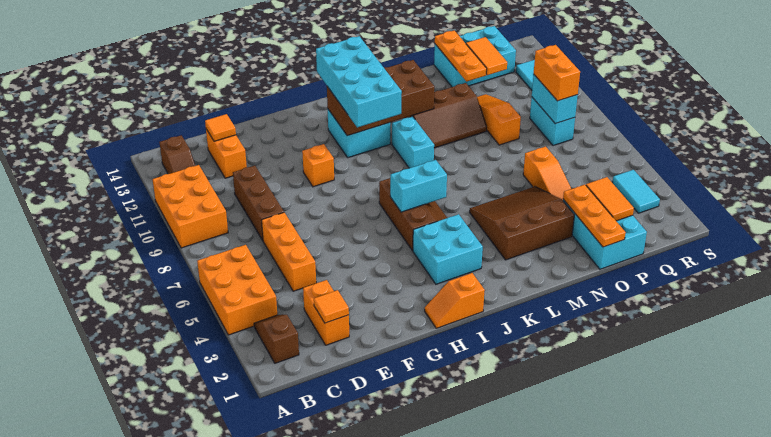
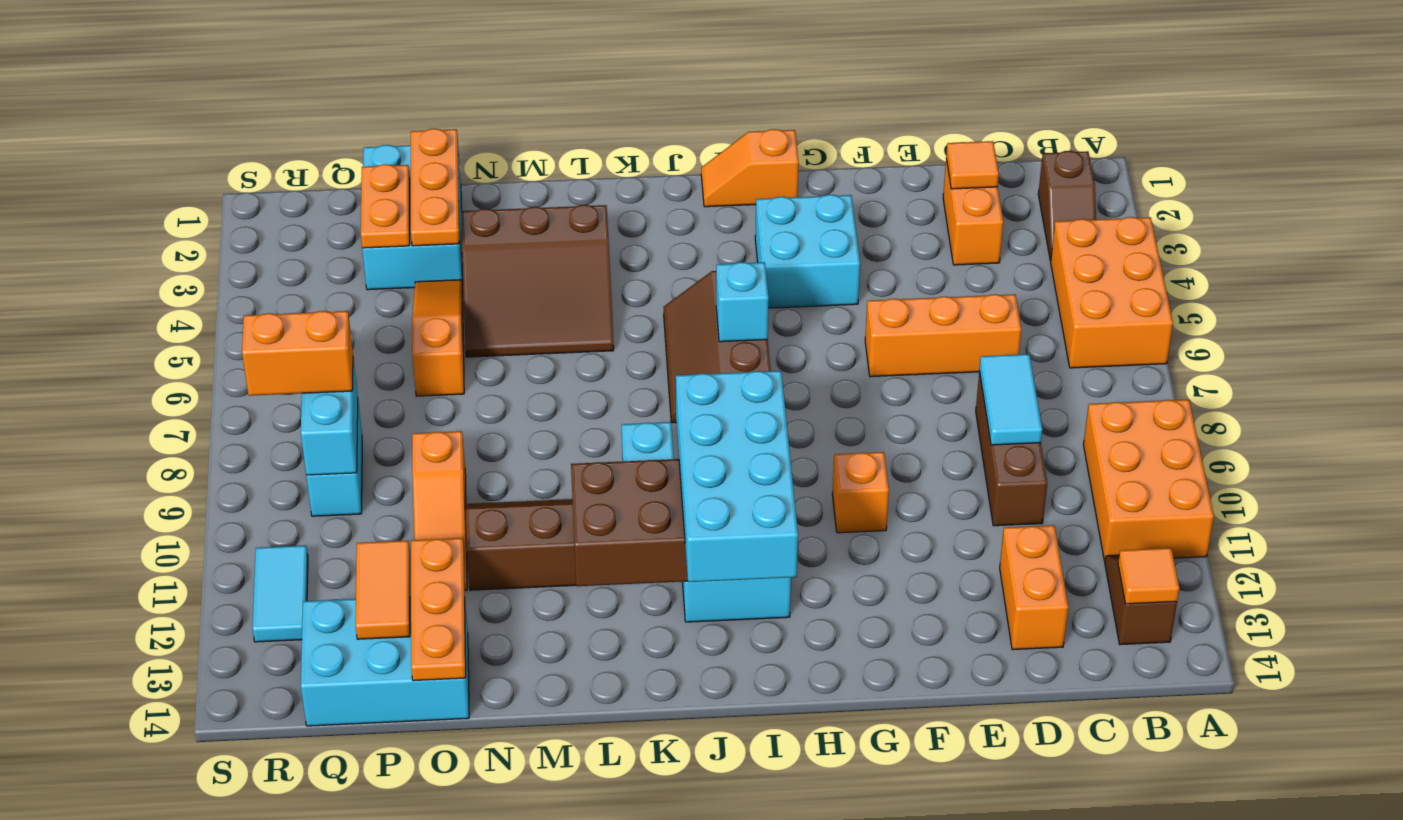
orange brick D5:D7 level 1 -> orange brick D6:F6 level 1
orange tile D13 level 2 -> orange tile B13 level 2
orange slope H1:I1 level 1 top I -> orange slope H1:I1 level 1 top H
cyan brick I3:J4 level 1 -> cyan brick G3:H4 level 1
cyan brick I6:J6 level 2 -> cyan brick I6 level 2
orange tile P2:P3 level 2 -> orange plate P2:P3 level 2
orange brick Q8:Q9 level 3 -> orange brick Q8:R8 level 3
cyan tile R3:R4 level 1 -> cyan tile D8:D9 level 2

